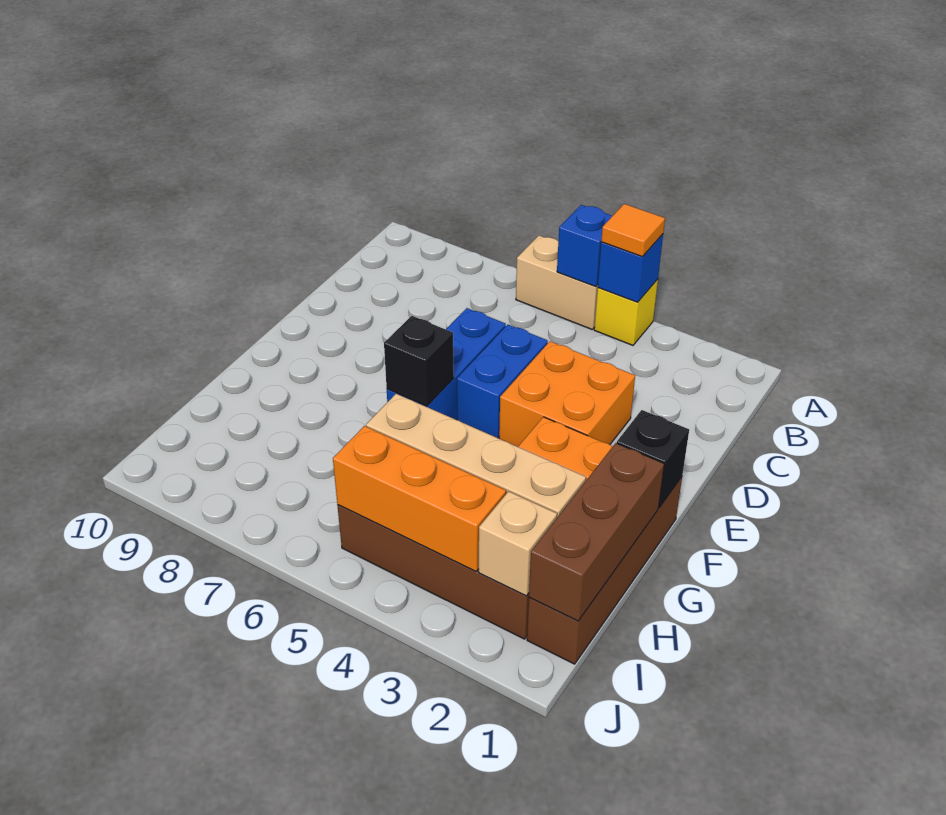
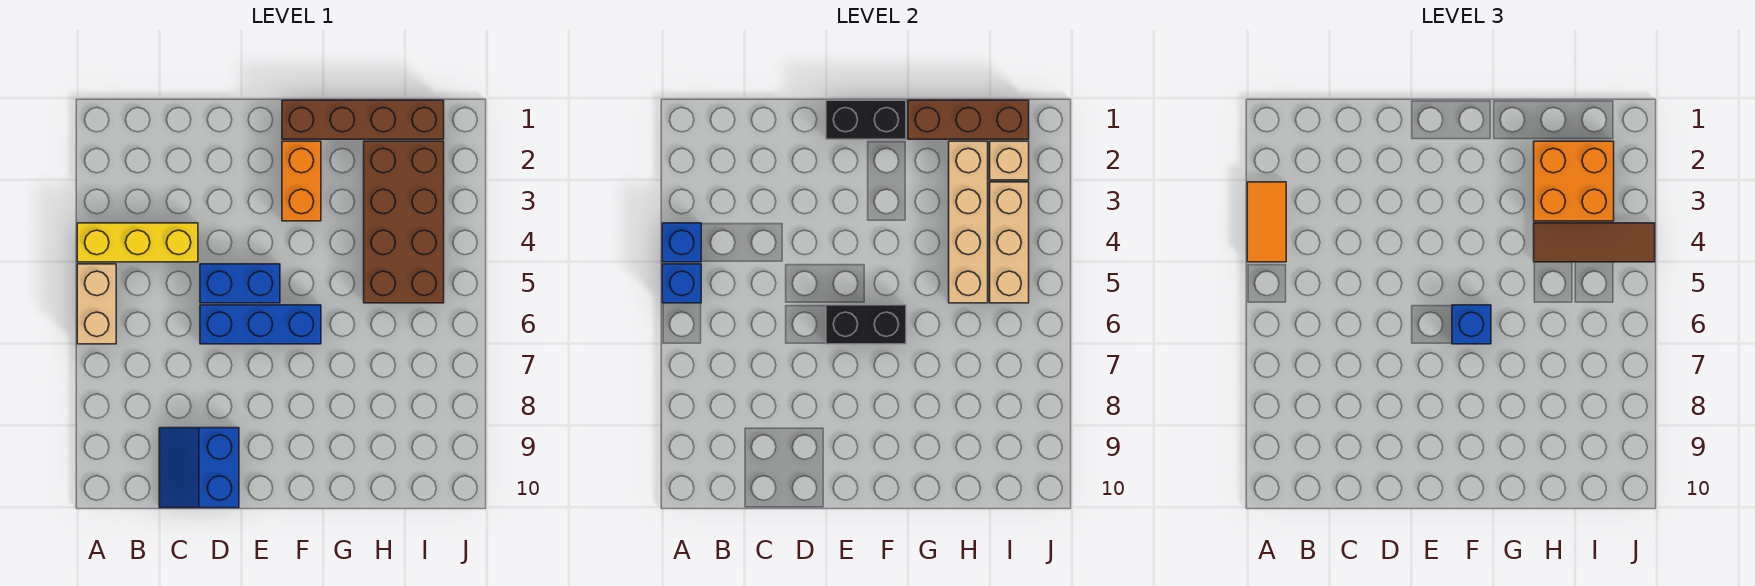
yellow brick A4 level 1 -> yellow brick A4:C4 level 1
orange tile A4 level 3 -> orange tile A3:A4 level 3
none -> blue slope C9:D10 level 1 top D
orange brick D3:E4 level 1 -> orange brick H2:I3 level 3
black brick F1 level 2 -> black brick E1:F1 level 2
black brick F6 level 2 -> black brick E6:F6 level 2
none -> blue brick F6 level 3
none -> brown tile H4:J4 level 3
orange brick I3:I5 level 2 -> tan brick I3:I5 level 2

